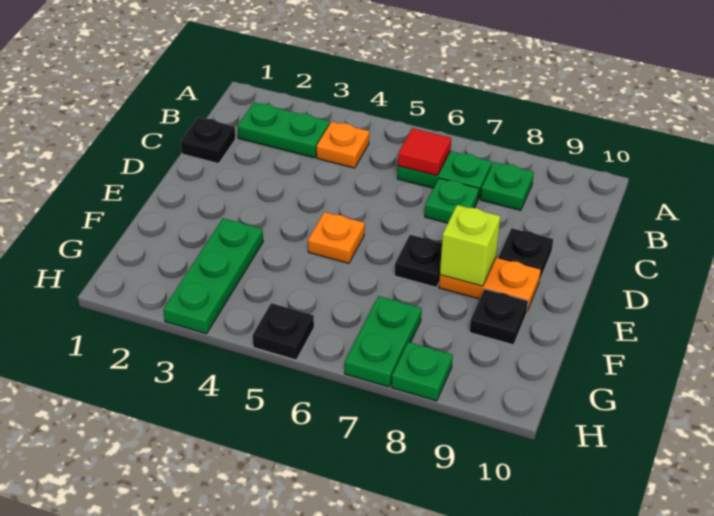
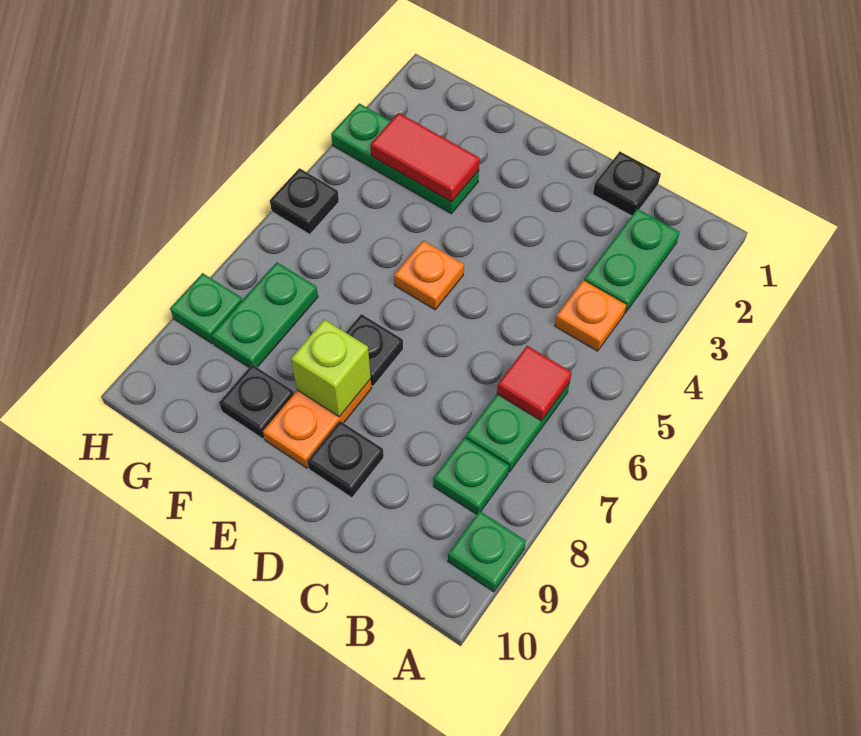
green plate C7 level 1 -> green plate A9 level 1
none -> red tile F3:G3 level 2
green plate G7:H7 level 1 -> green plate G7:G8 level 1

